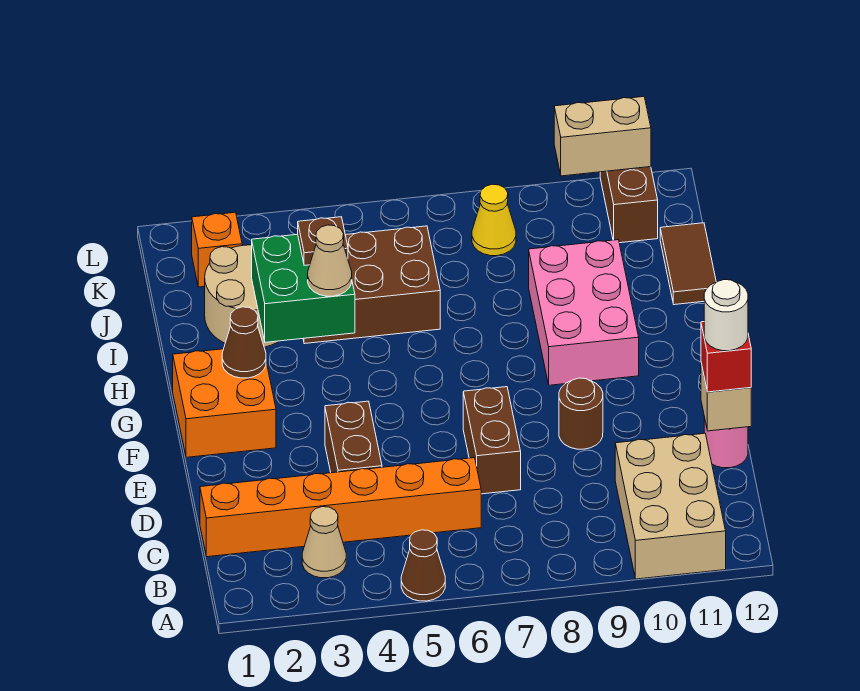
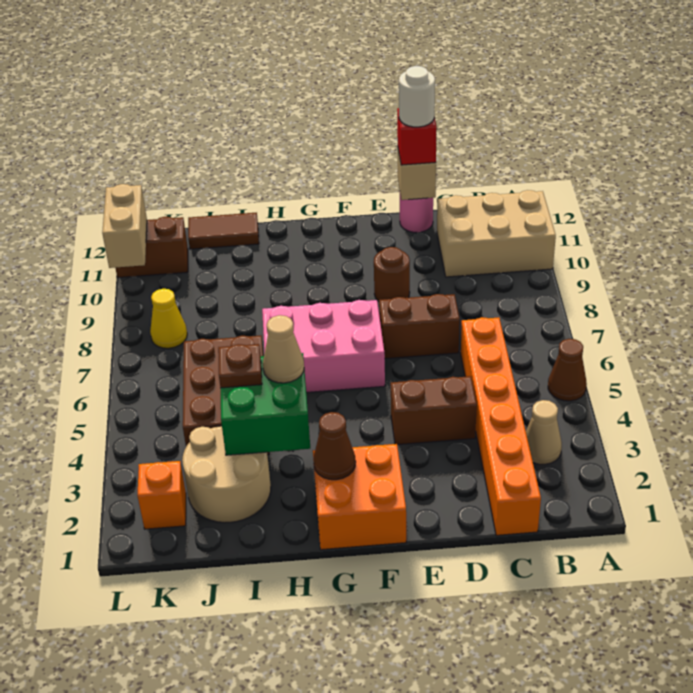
pink brick G9:I10 level 1 -> pink brick F6:H7 level 1

